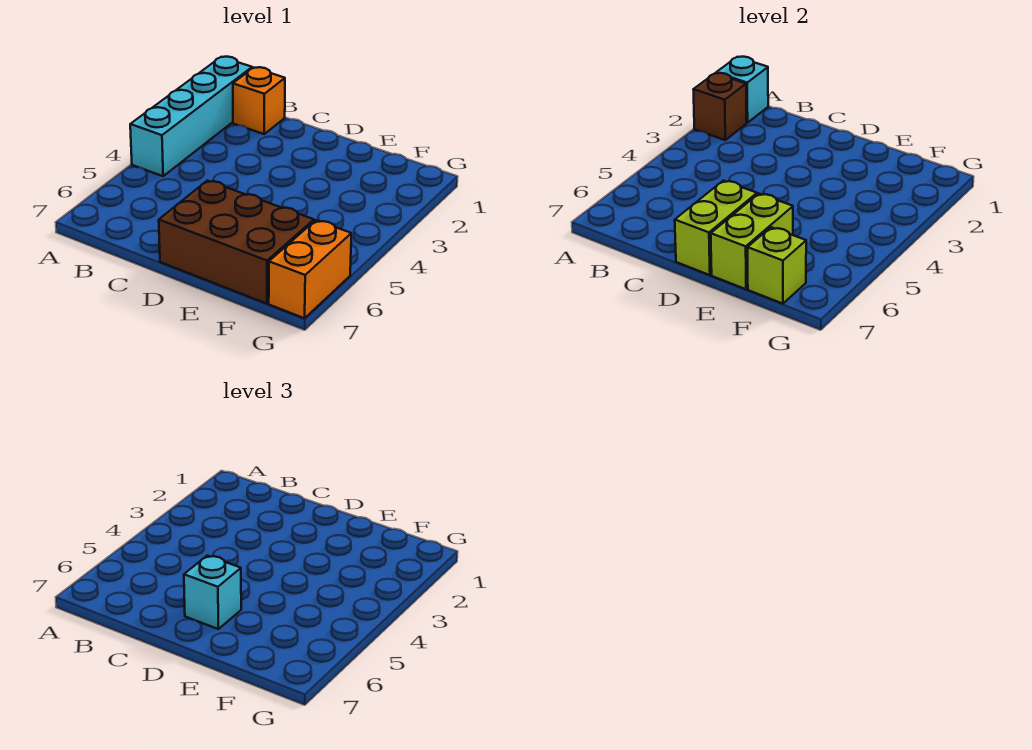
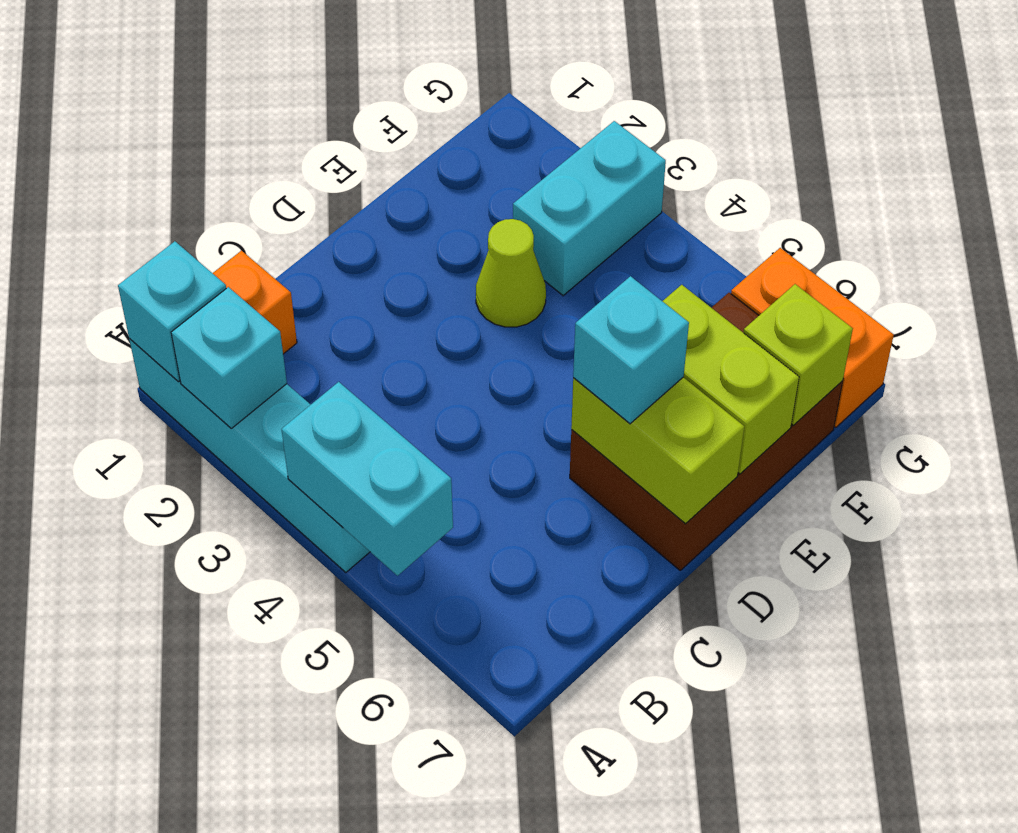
brown brick A2 level 2 -> cyan brick A2 level 2
none -> cyan brick A4:A5 level 2
none -> lime cone E3 level 1
none -> cyan brick F3:G3 level 1

